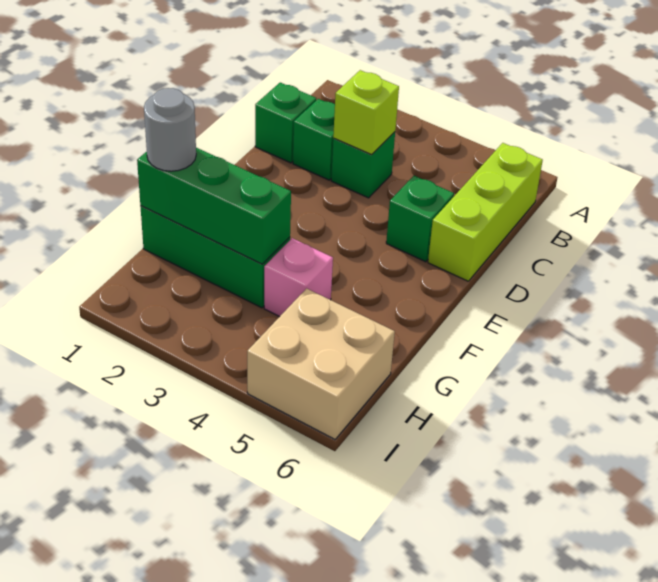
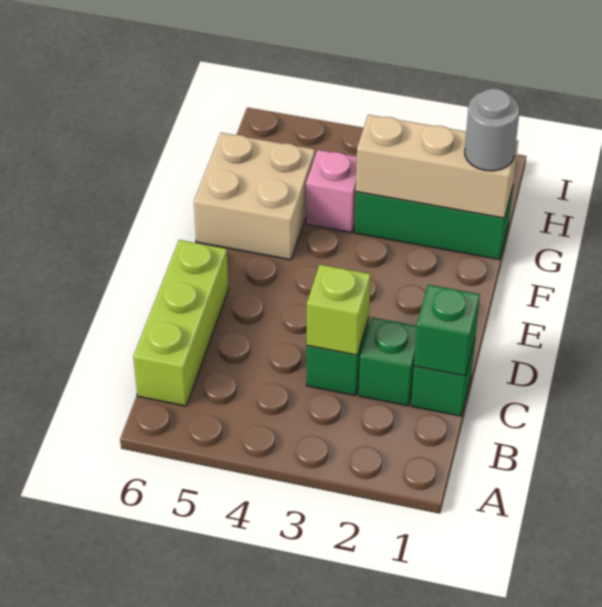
green brick D5 level 1 -> green brick C1 level 2
green brick G1:G3 level 2 -> tan brick G1:G3 level 2
tan brick H5:I6 level 1 -> tan brick F5:G6 level 1

